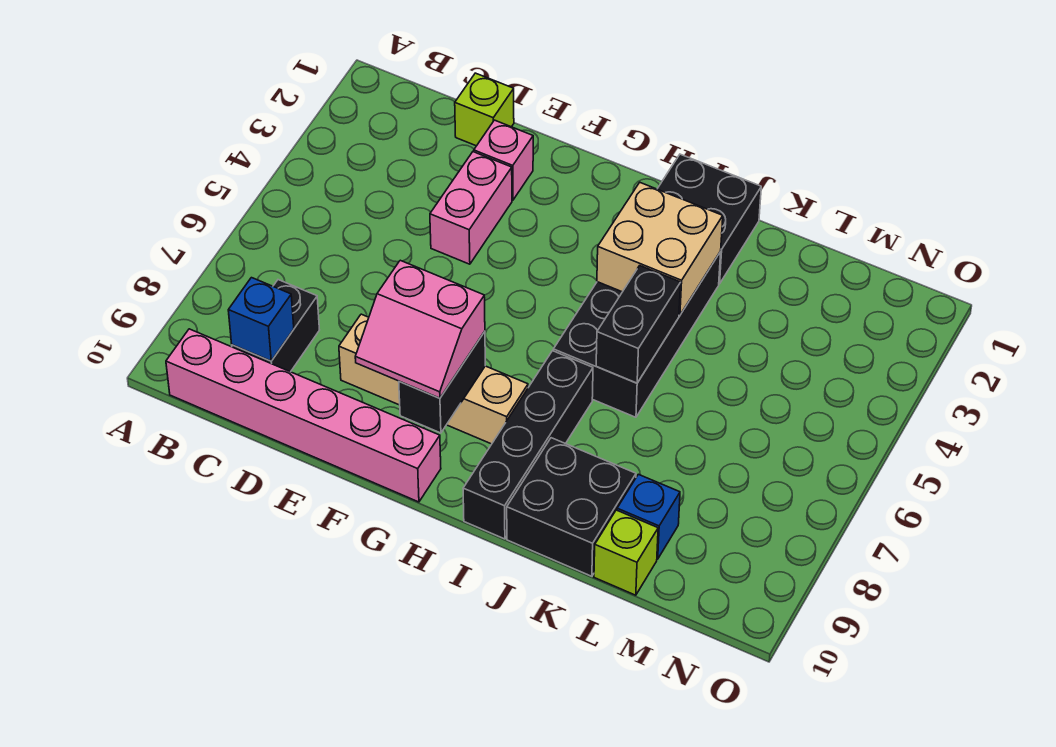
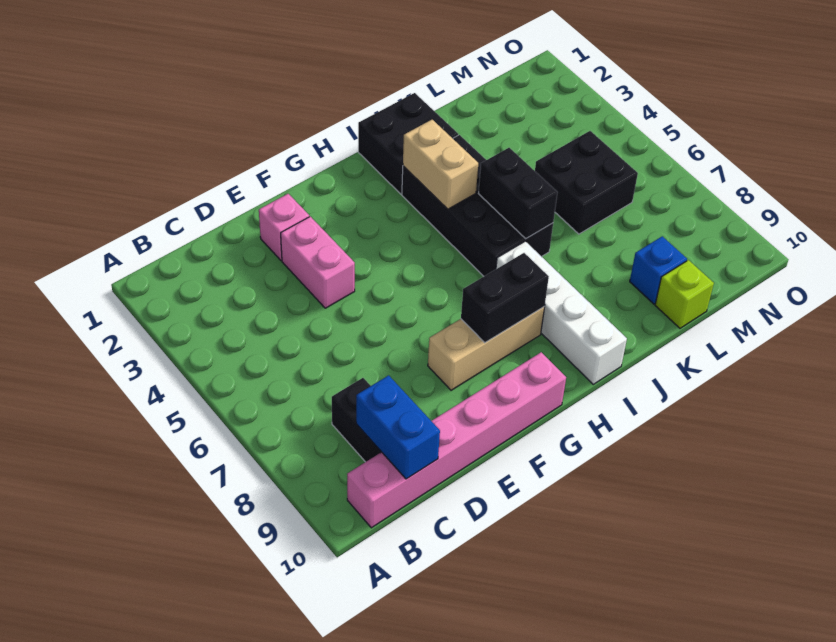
blue brick C9 level 2 -> blue brick C9:C10 level 2
lime brick D1 level 1 -> none
tan brick E8:H8 level 1 -> tan brick F8:H8 level 1
pink slope F8:G9 level 3 top 8 -> none
black brick G8:G9 level 2 -> black brick G8:H8 level 2
tan brick I3:J4 level 2 -> tan brick I3:I4 level 2
black brick I7:I10 level 1 -> white brick I7:I10 level 1
black brick J9:K10 level 1 -> black brick L5:M6 level 1

